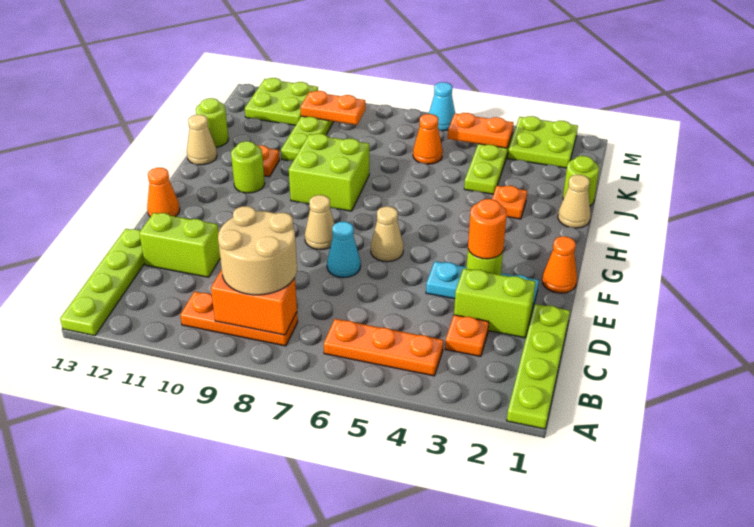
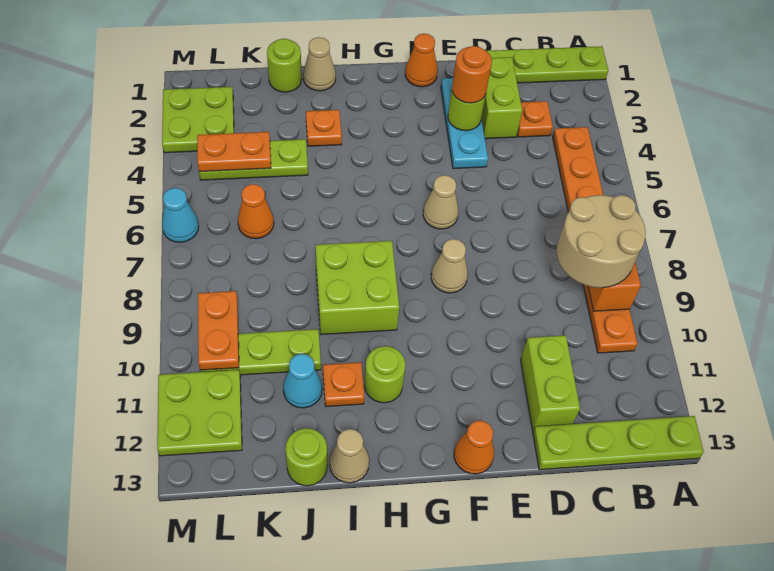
cyan cone E7 level 1 -> cyan cone J11 level 1
orange plate L4:L5 level 2 -> orange plate K4:L4 level 2

